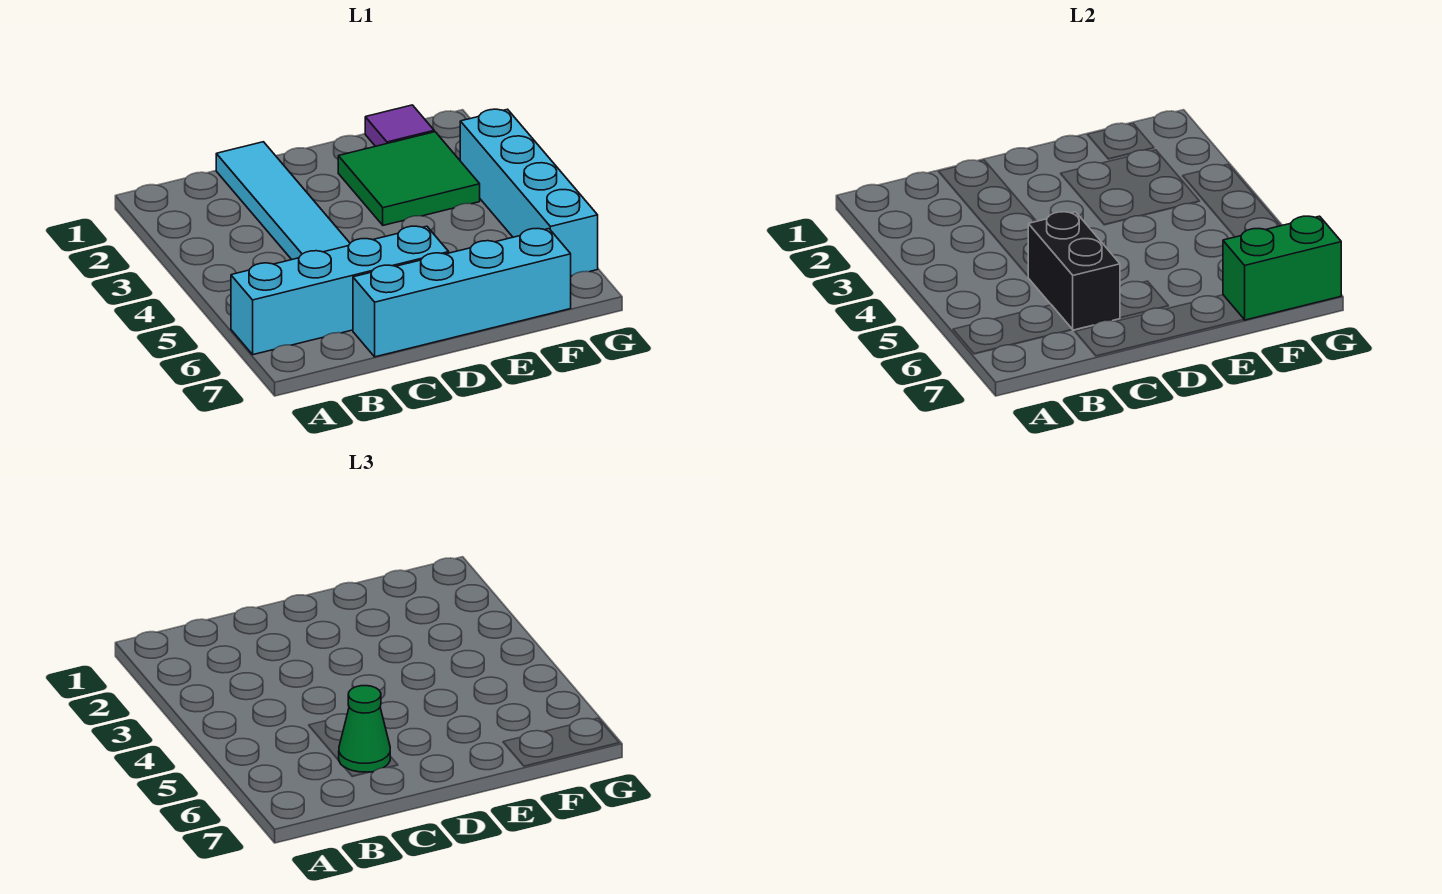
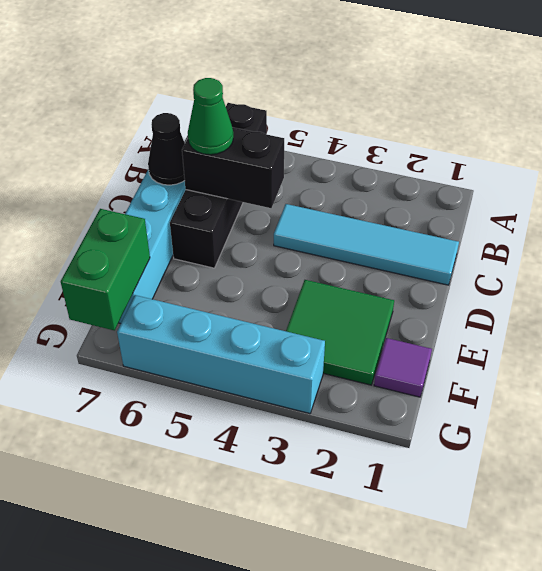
cyan brick A6:D6 level 1 -> black brick A6:D6 level 1
none -> black cone C7 level 2

